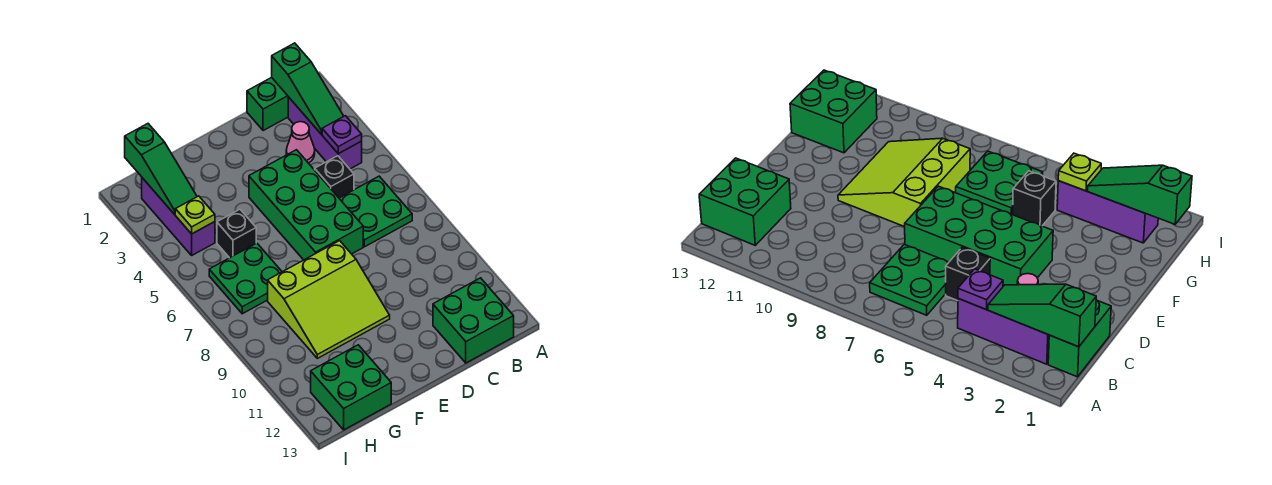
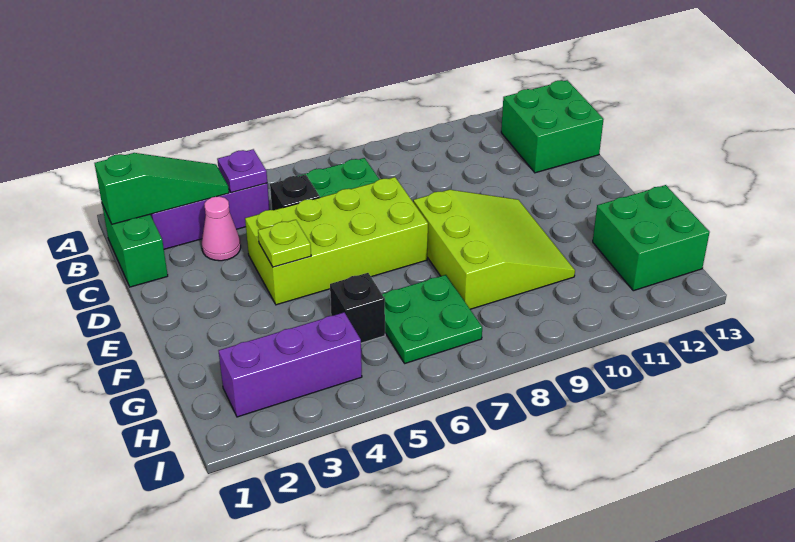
green brick D4:E7 level 1 -> lime brick D4:E7 level 1
green slope H1:H3 level 2 top 1 -> none
lime plate H4 level 2 -> lime plate E4 level 2

